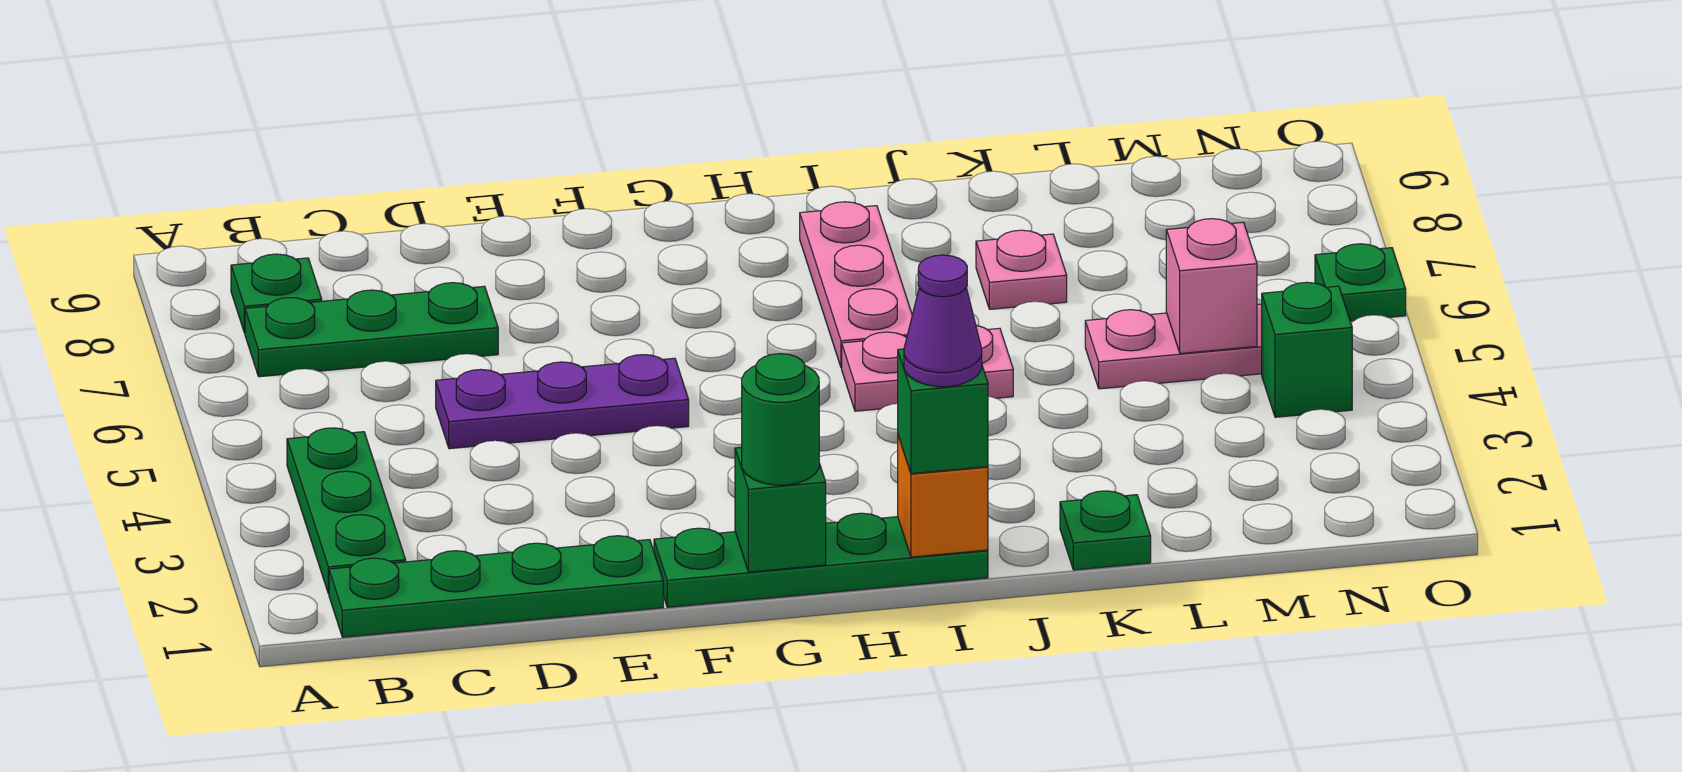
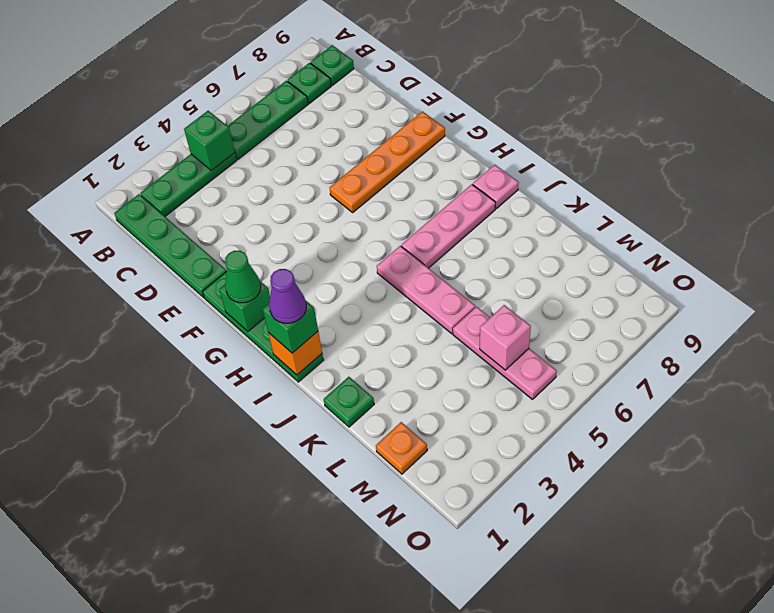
green plate B7:D7 level 1 -> green plate B5:B7 level 1
purple plate D5:F5 level 1 -> none
none -> orange plate F6:F9 level 1
green round brick G1 level 3 -> green cone G1 level 3
pink plate I5:J5 level 1 -> pink plate I5:K5 level 1
pink plate K7 level 1 -> pink plate I9 level 1
none -> orange plate M1 level 1
green brick N4 level 1 -> green brick B4 level 2
green plate O6 level 1 -> green plate B9 level 1

